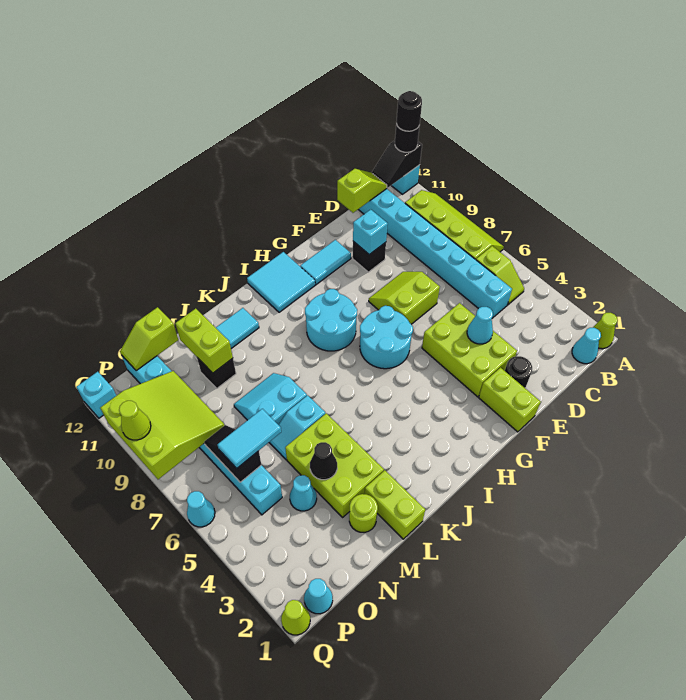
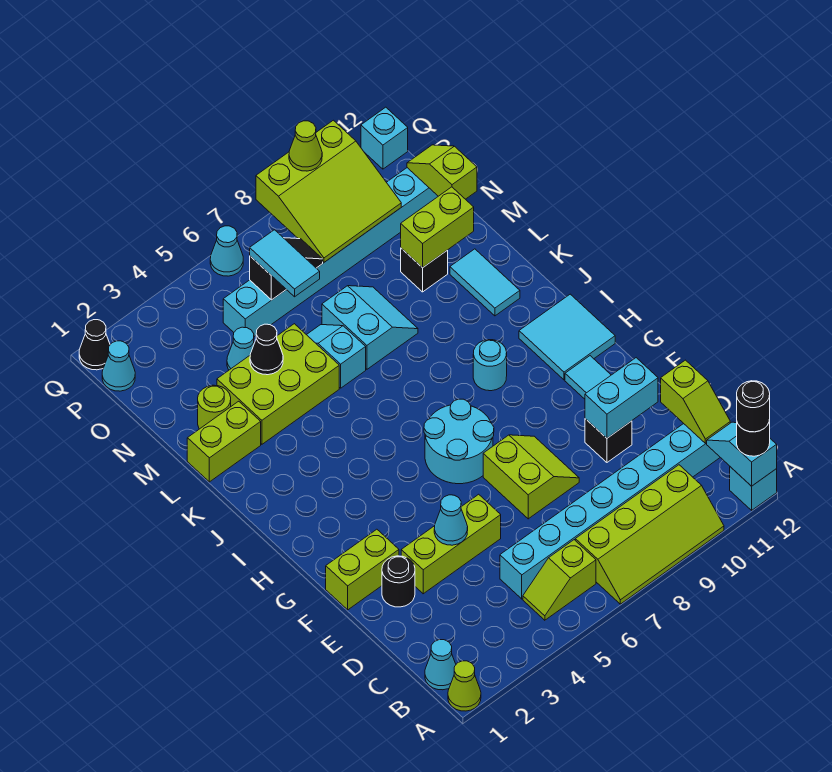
black slope A12:B12 level 2 top A -> cyan slope A12:B12 level 2 top A
lime brick E3:F5 level 1 -> lime brick E3:E5 level 1
cyan brick E10 level 2 -> cyan brick E10:E11 level 2
cyan round brick H8:I9 level 1 -> cyan round brick I9 level 1
lime cone Q1 level 1 -> black cone Q1 level 1

